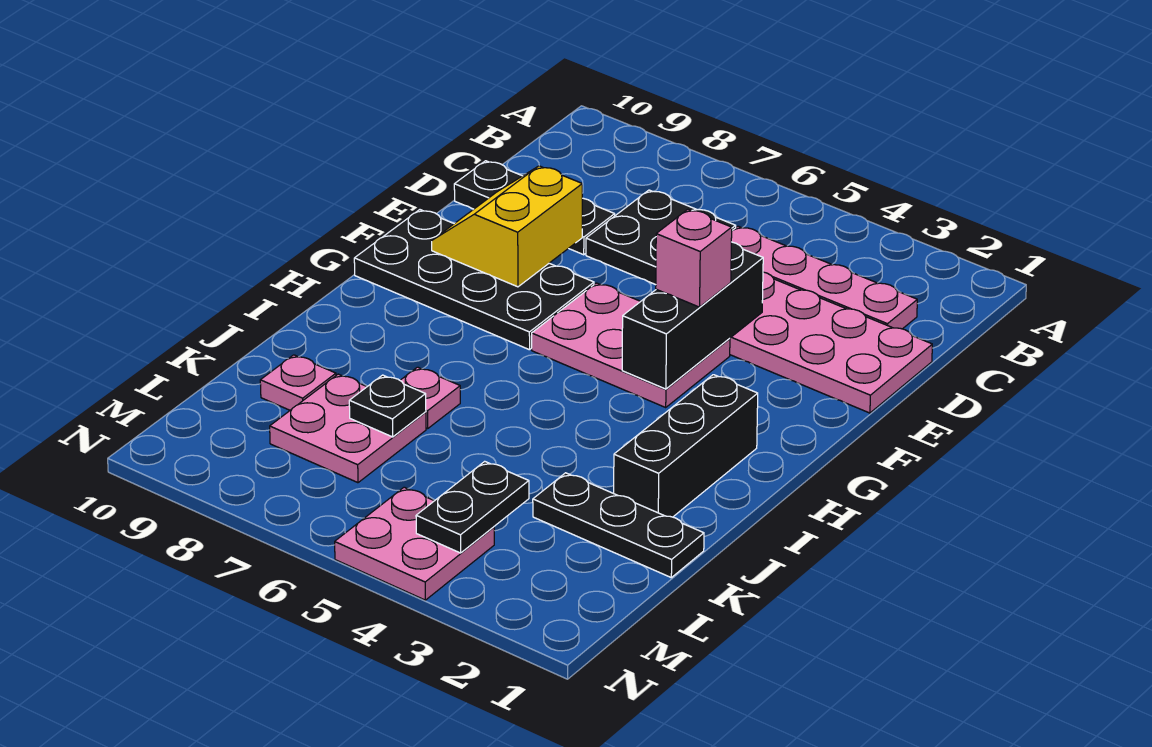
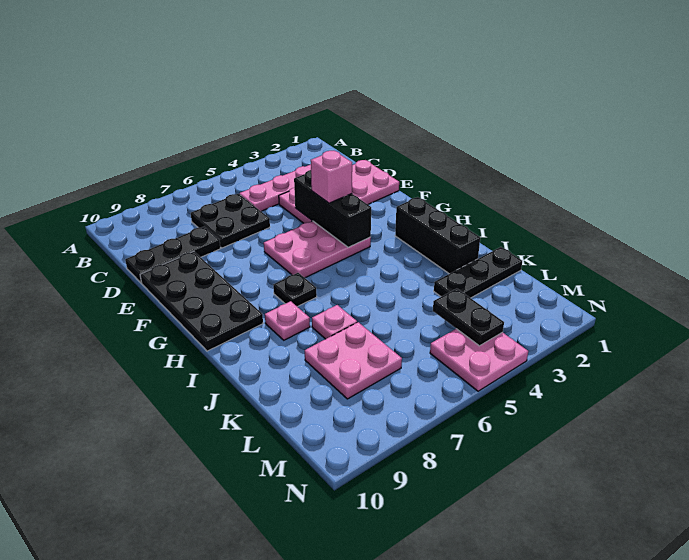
yellow slope E8:F9 level 2 top 8 -> none
black plate F7:G10 level 1 -> black plate E9:H10 level 1
black plate K7 level 2 -> black plate H7 level 1
pink plate K9 level 1 -> pink plate I8 level 1

